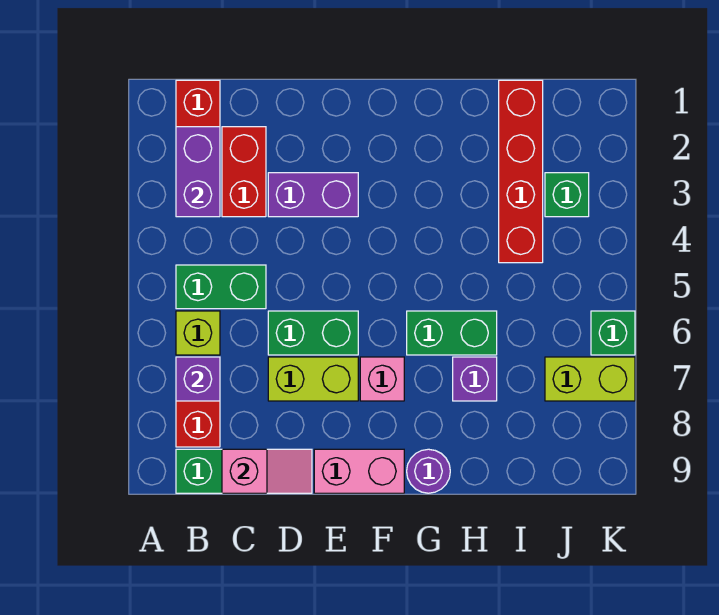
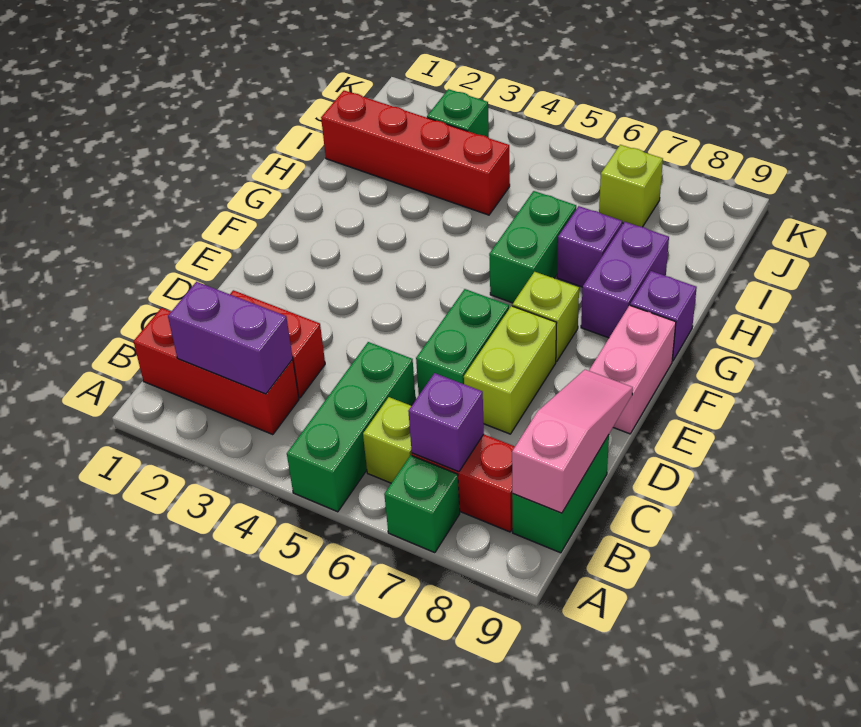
green brick B5:C5 level 1 -> green brick A5:C5 level 1
pink slope C9:D9 level 2 top C -> pink slope B9:D9 level 2 top B
purple brick D3:E3 level 1 -> purple brick G8:H8 level 1
pink brick F7 level 1 -> lime brick F7 level 1
purple round brick G9 level 1 -> purple brick G9 level 1
lime brick J7:K7 level 1 -> lime brick J7 level 1
green brick K6 level 1 -> green brick A7 level 1

